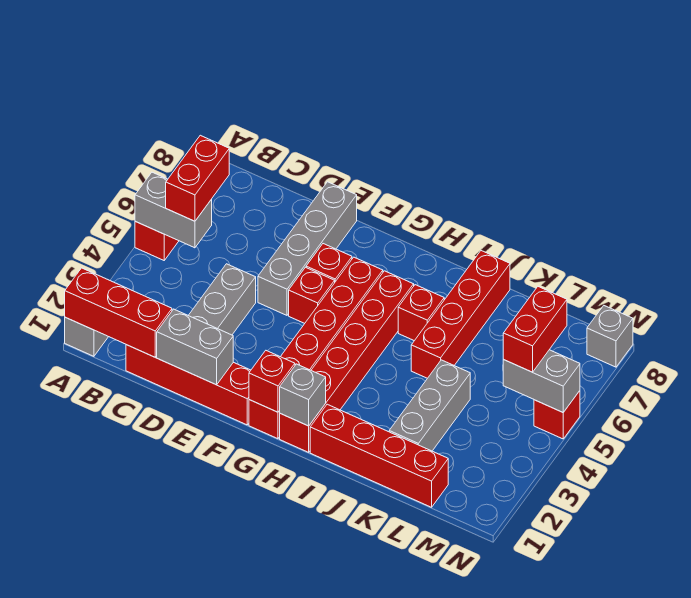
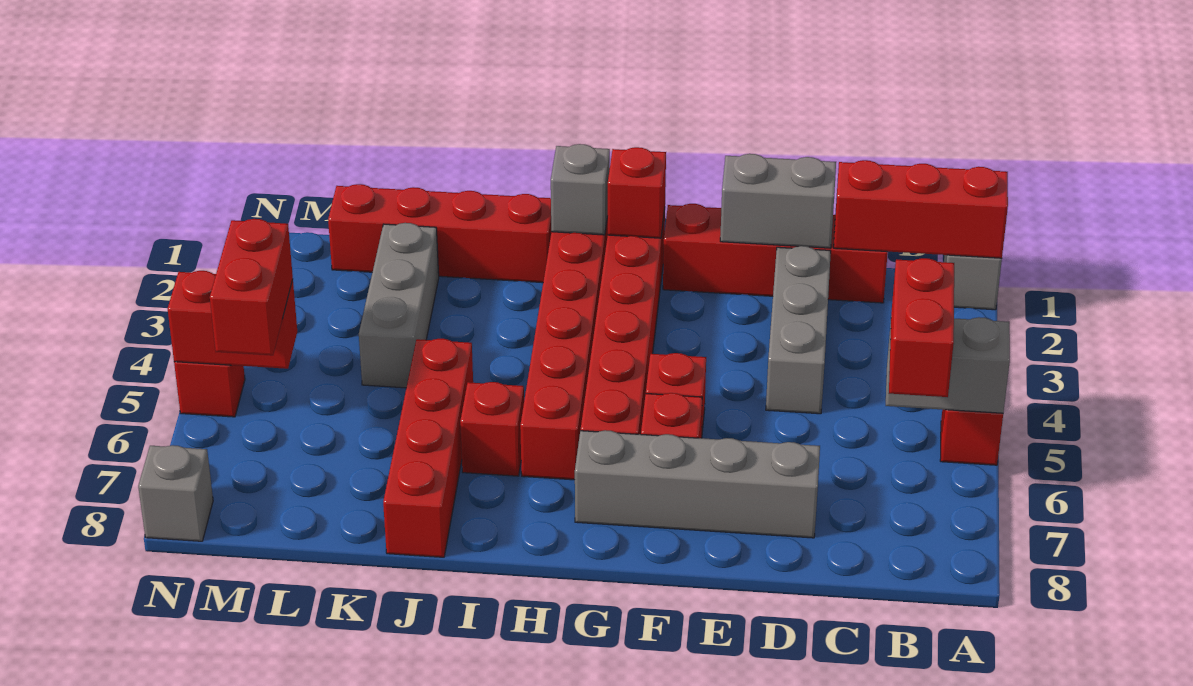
grey brick E5:E8 level 1 -> grey brick D7:G7 level 1
grey brick M5:N5 level 2 -> red brick M5:N5 level 2

